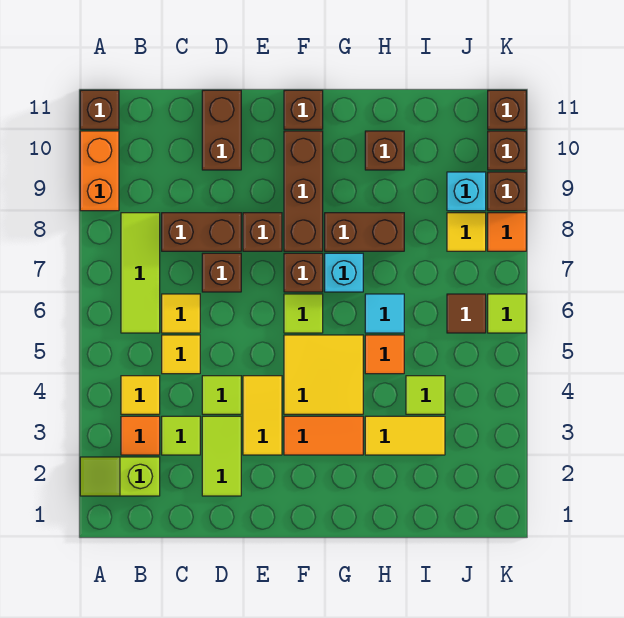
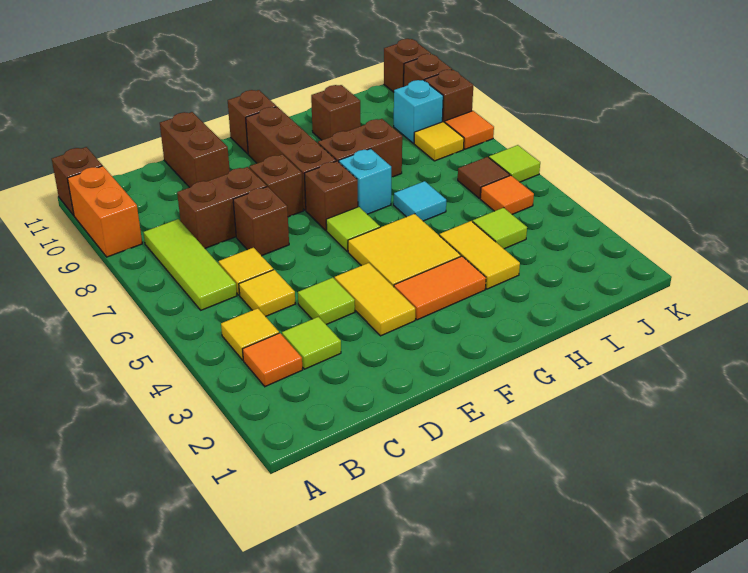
lime slope A2:B2 level 1 top B -> none
lime tile D2:D3 level 1 -> none
yellow tile H3:I3 level 1 -> yellow tile H3:H4 level 1
orange tile H5 level 1 -> orange tile J5 level 1

